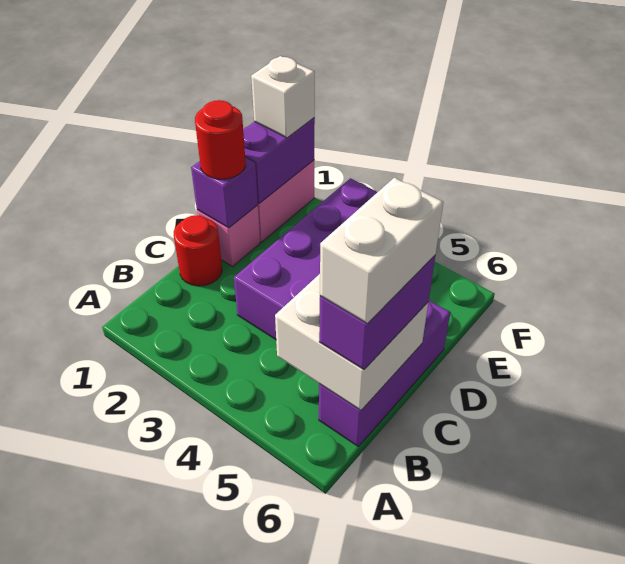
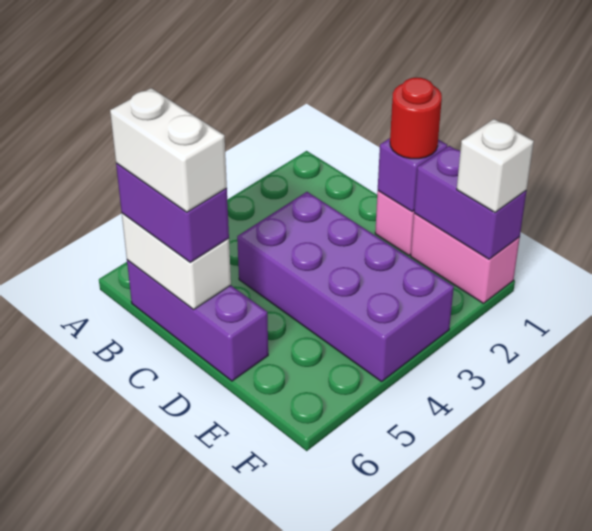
white brick B5:C6 level 2 -> white brick B6:C6 level 2
red round brick C1 level 1 -> none

